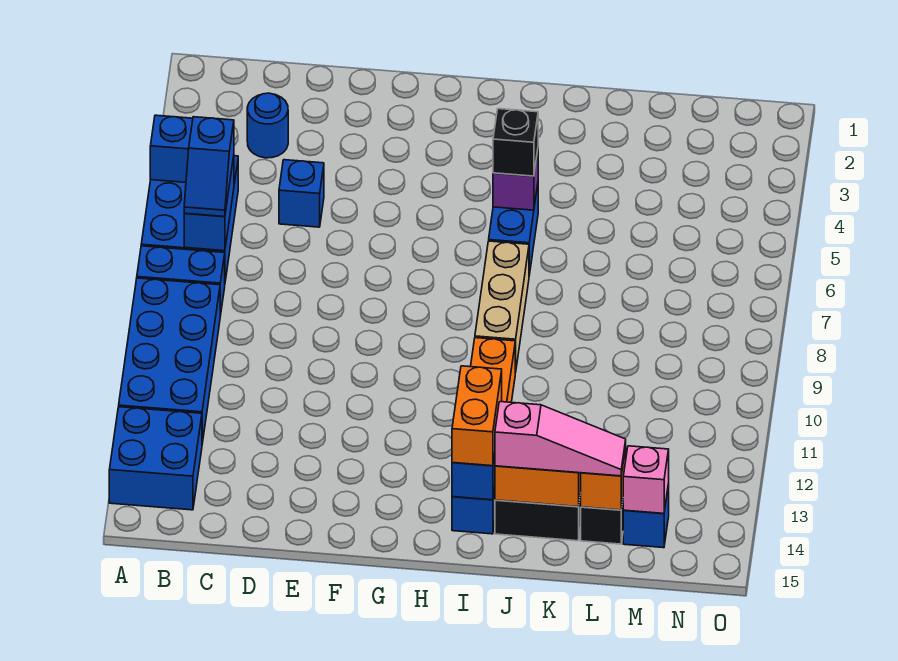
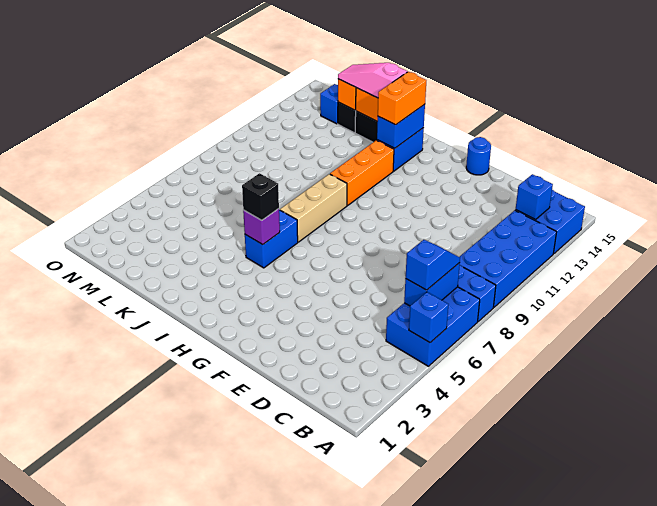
blue round brick C3 level 1 -> blue round brick F15 level 1
blue brick D5 level 1 -> blue brick B13 level 2
pink brick M14 level 2 -> none

